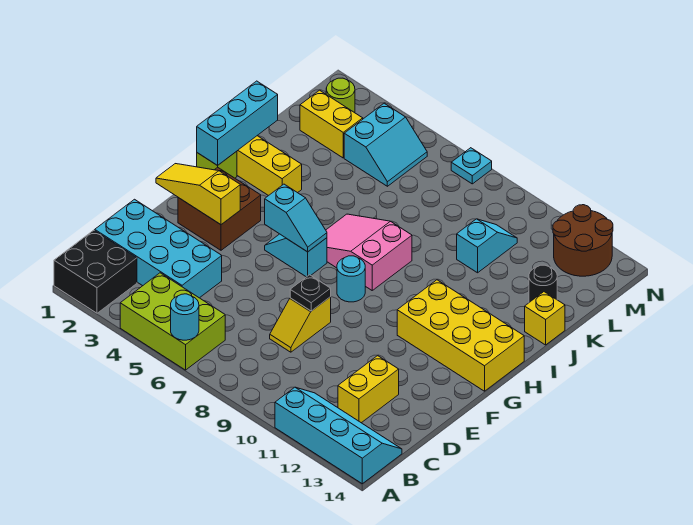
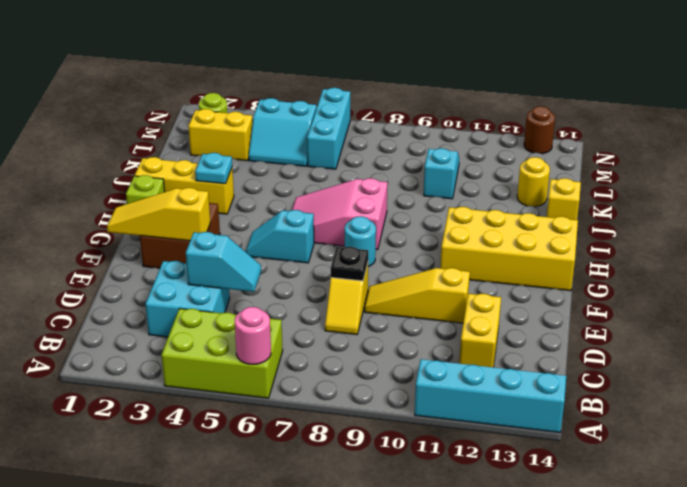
black brick A1:B2 level 1 -> none
cyan round brick A6 level 2 -> pink round brick A6 level 2
cyan brick C1:D4 level 1 -> cyan brick C3:D4 level 1
none -> yellow slope E9:E11 level 1 top 11
cyan slope G5:G6 level 2 top 5 -> cyan slope D4:D5 level 2 top 4
cyan brick H1:J1 level 2 -> cyan brick L6:N6 level 1
black round brick K13 level 1 -> yellow round brick K13 level 1
cyan slope L4:M5 level 1 top 4 -> cyan slope L4:M5 level 1 top M
brown round brick M12:N13 level 1 -> brown round brick N13 level 1
cyan plate N7 level 1 -> cyan plate I3 level 2

